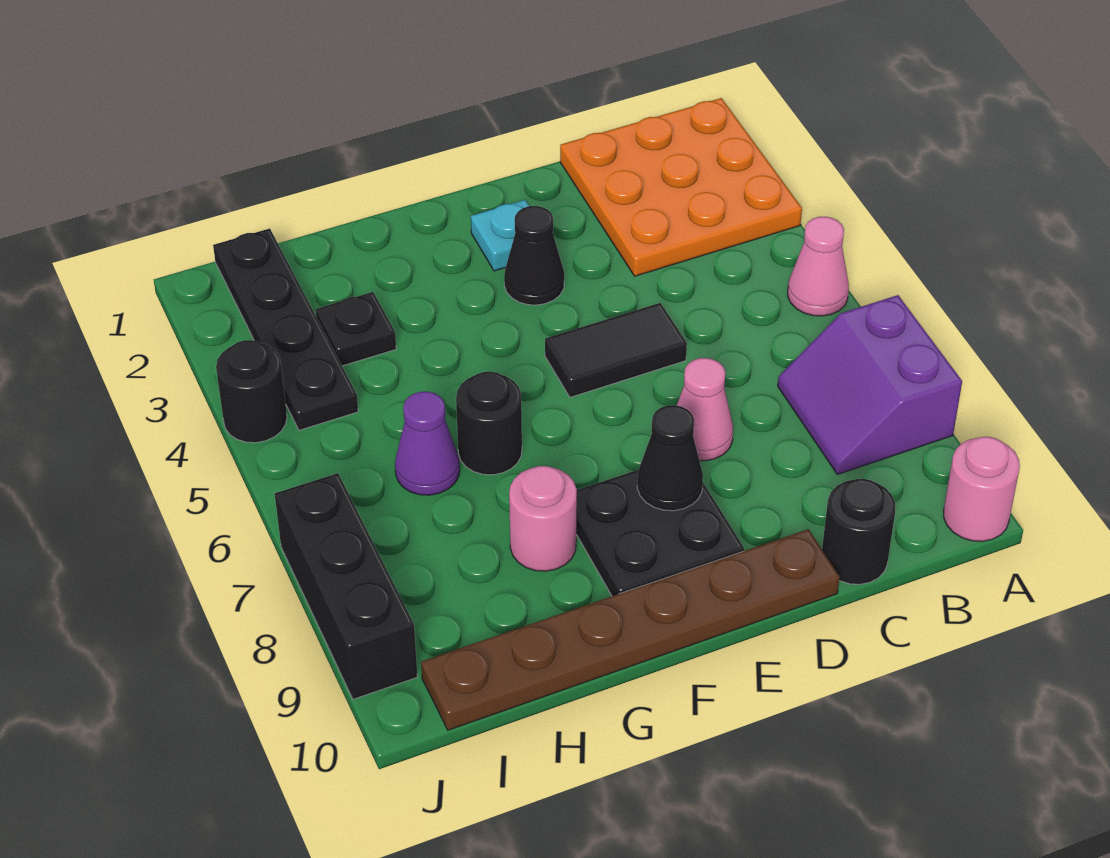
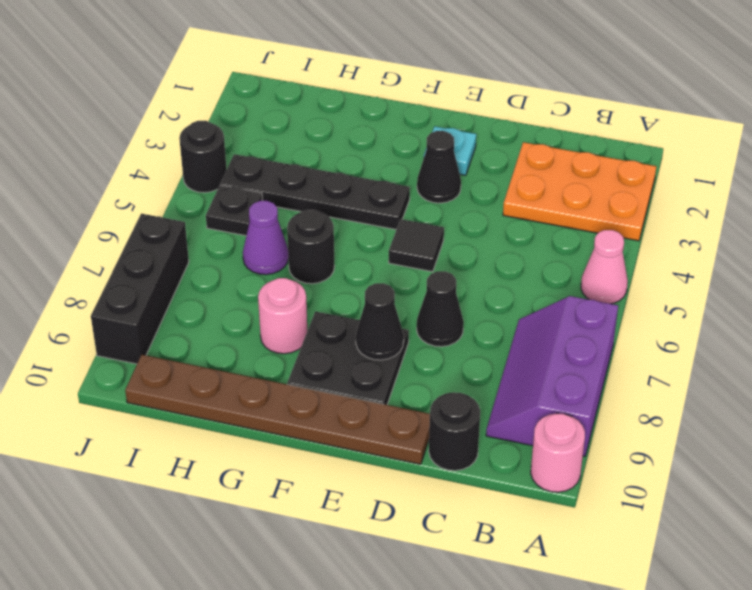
orange plate A1:C3 level 1 -> orange plate A2:C3 level 1
purple slope A7:B8 level 1 top A -> purple slope A7:B9 level 1 top A
black tile D5:E5 level 1 -> black tile E5 level 1
pink cone D7 level 1 -> black cone D7 level 1
black plate H3 level 1 -> black plate I5 level 1
black plate I1:I4 level 1 -> black plate F4:I4 level 1

